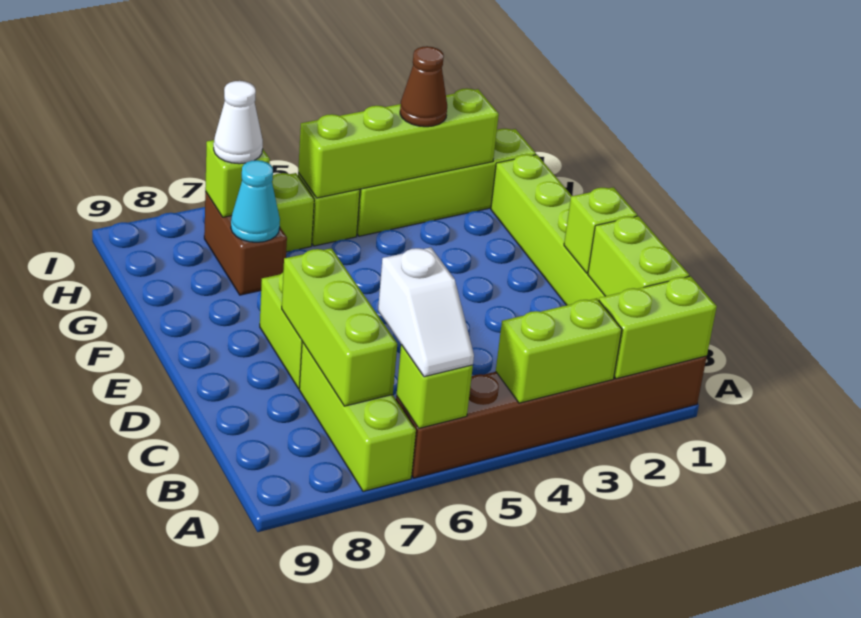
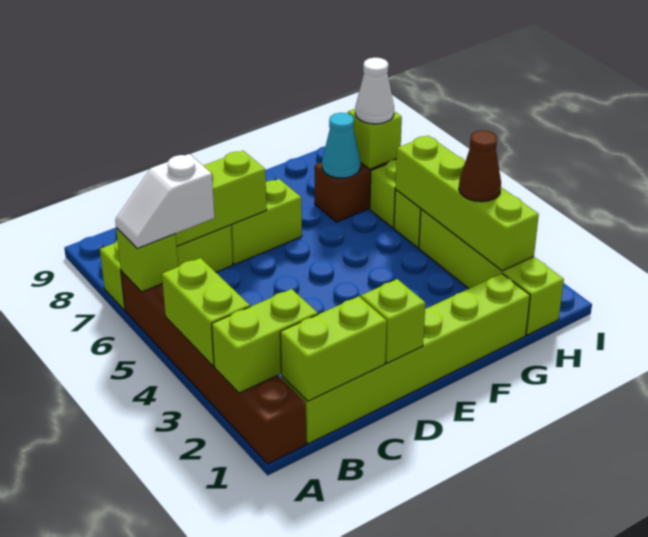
lime brick A1:A2 level 2 -> lime brick A2:B2 level 2

